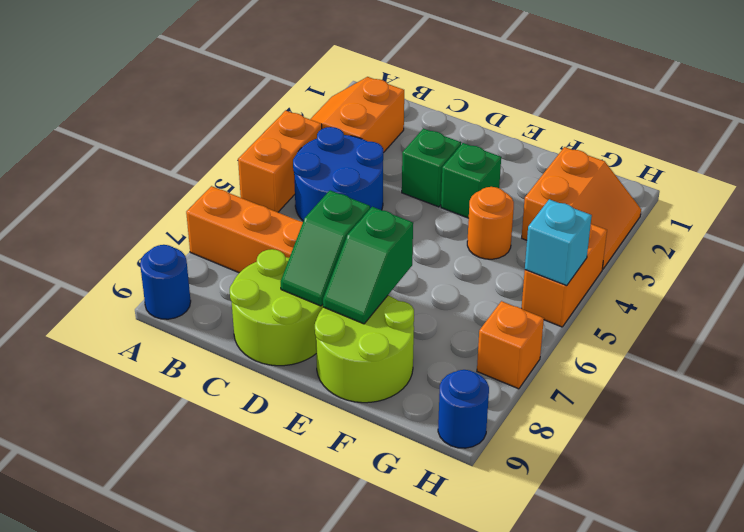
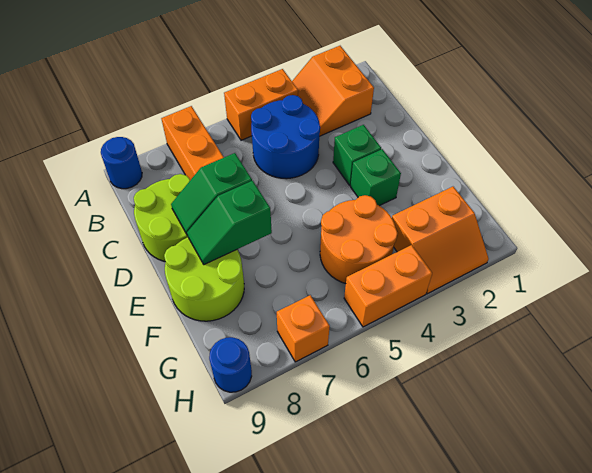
orange slope A2:B3 level 1 top B -> orange slope A2:B3 level 1 top 2
orange round brick F4 level 1 -> orange round brick F4:G5 level 1
cyan brick H5 level 2 -> none

